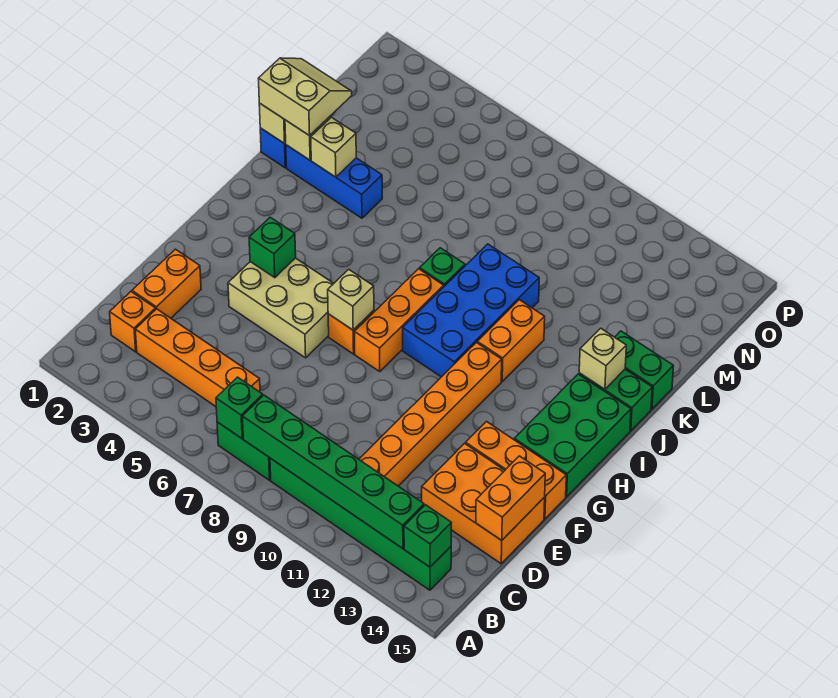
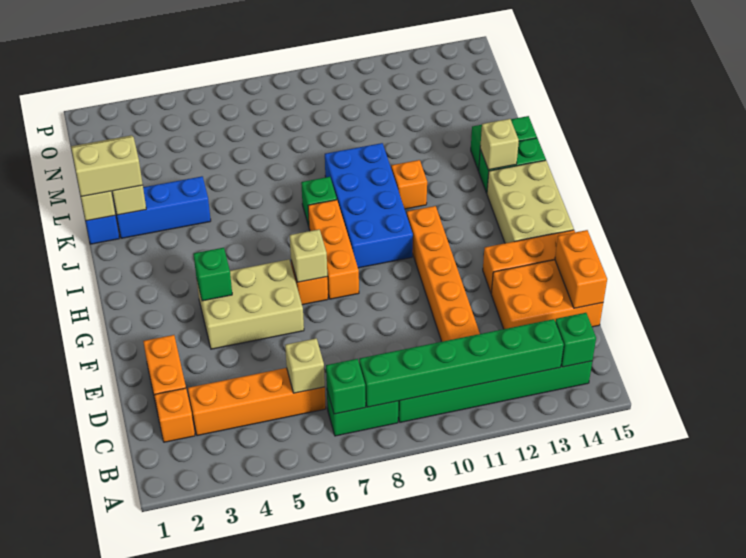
green brick G14:I15 level 1 -> tan brick G14:I15 level 1
orange brick I11:J11 level 1 -> orange brick J11 level 1
tan brick K3 level 2 -> tan brick C6 level 2

